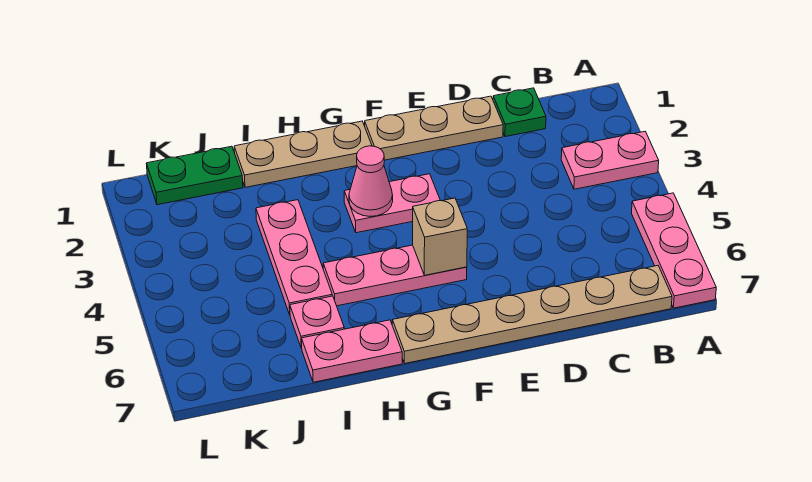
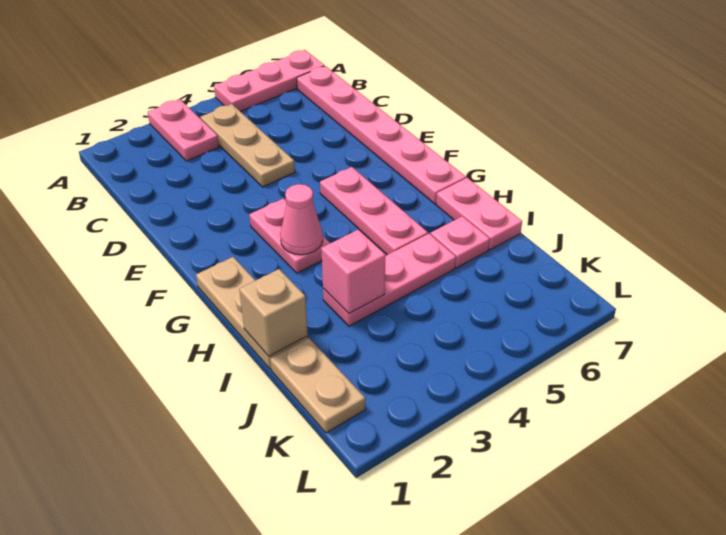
tan plate B7:G7 level 1 -> pink plate B7:G7 level 1
green plate C1 level 1 -> none
tan plate D1:F1 level 1 -> tan plate B4:D4 level 1
tan brick F5 level 2 -> tan brick I1 level 2
none -> pink brick I3 level 2
green plate J1:K1 level 1 -> tan plate J1:K1 level 1

